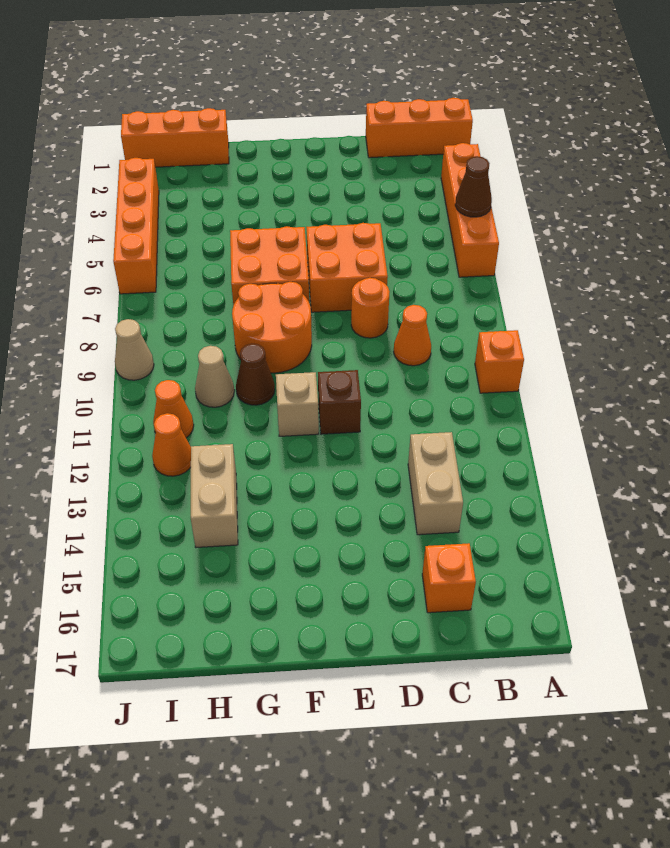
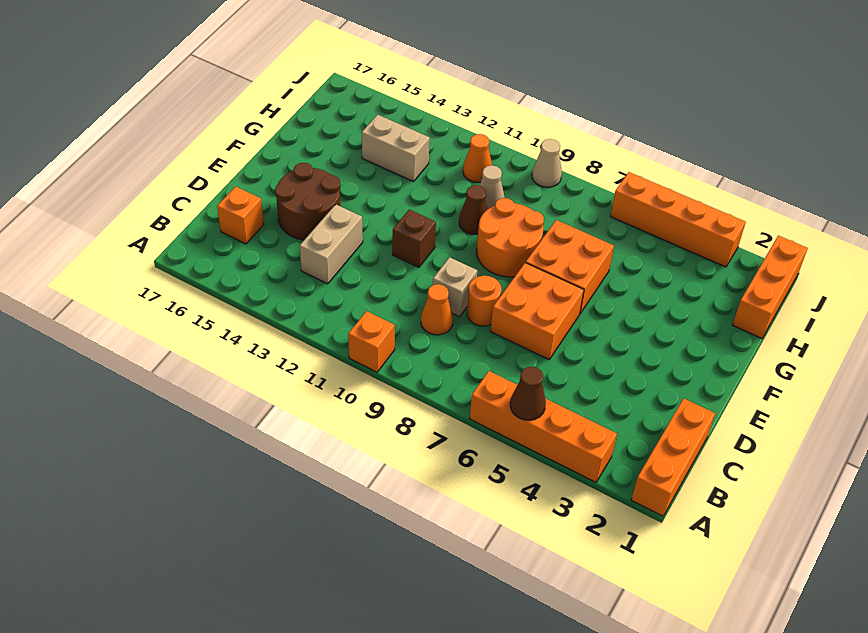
tan brick C13:C14 level 1 -> tan brick C13:D13 level 1
none -> brown round brick D14:E15 level 1
tan brick F11 level 1 -> tan brick D9 level 1
orange cone I12 level 1 -> none

